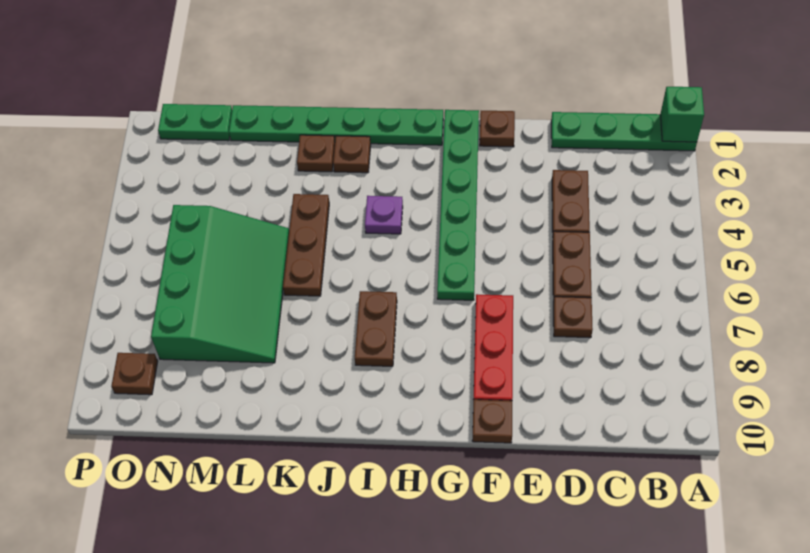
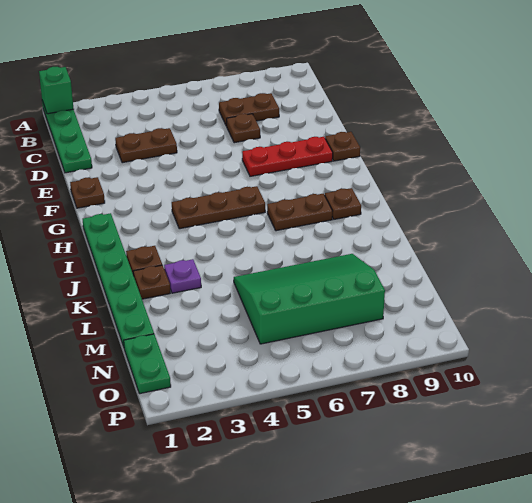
brown plate D5:D6 level 1 -> brown plate C7:C8 level 1
green plate G1:G6 level 1 -> none
purple plate I4 level 1 -> purple plate K3 level 1
brown plate K4:K6 level 1 -> brown plate H4:H6 level 1
brown plate O9 level 1 -> brown plate I9 level 1

